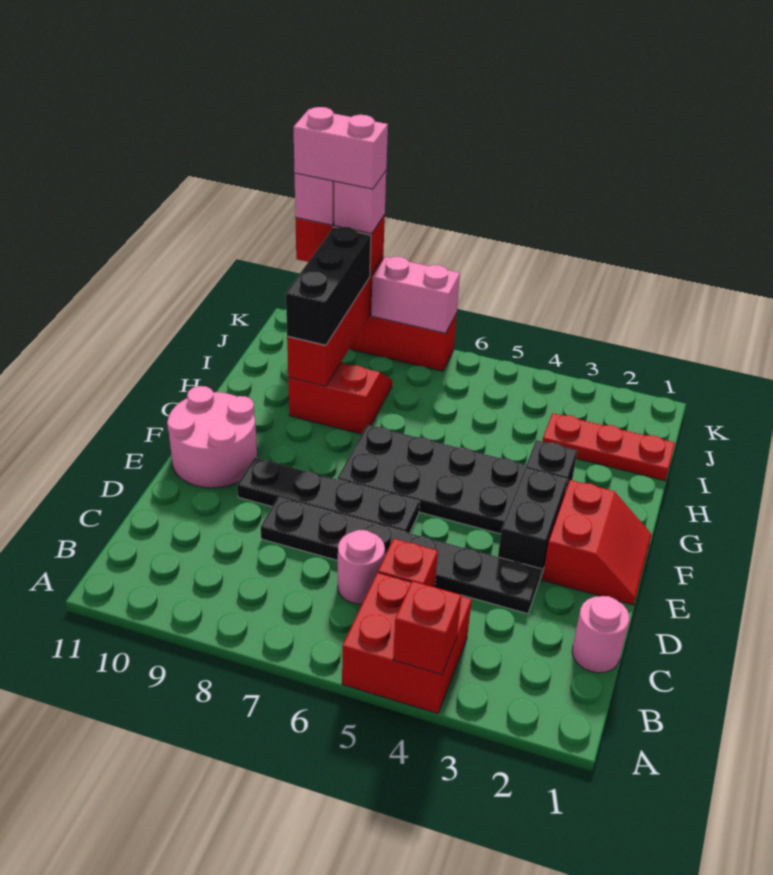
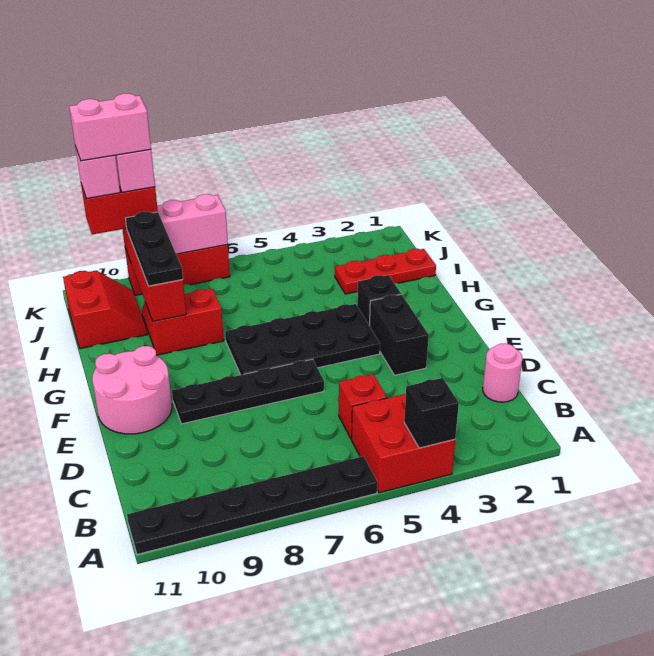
red brick A4 level 2 -> black brick A4 level 2
pink round brick C6 level 1 -> none
black plate D3:D8 level 1 -> black plate A6:A11 level 1
red slope E1:F2 level 1 top 2 -> red slope I10:J11 level 1 top 11
black brick H9:J9 level 3 -> black plate H9:J9 level 3

